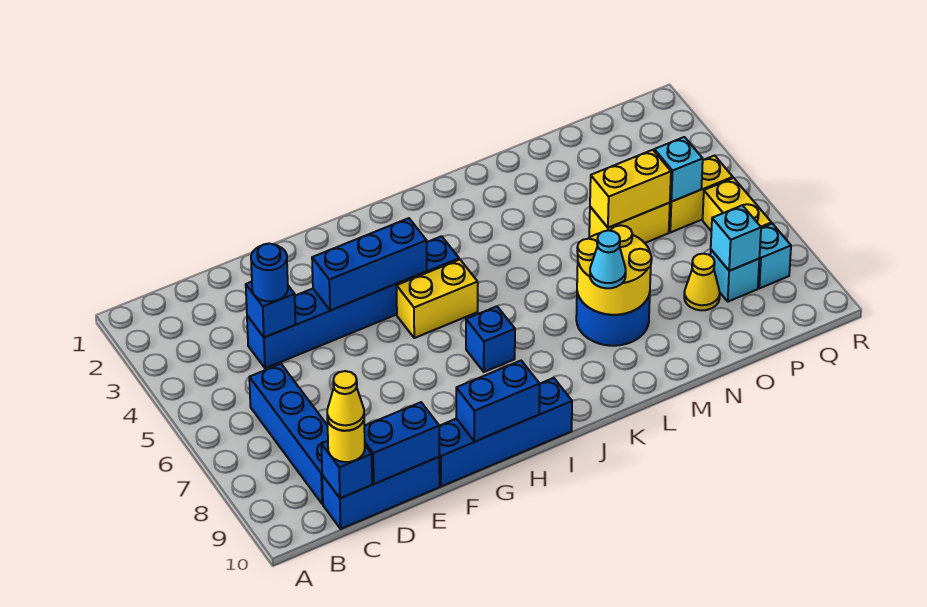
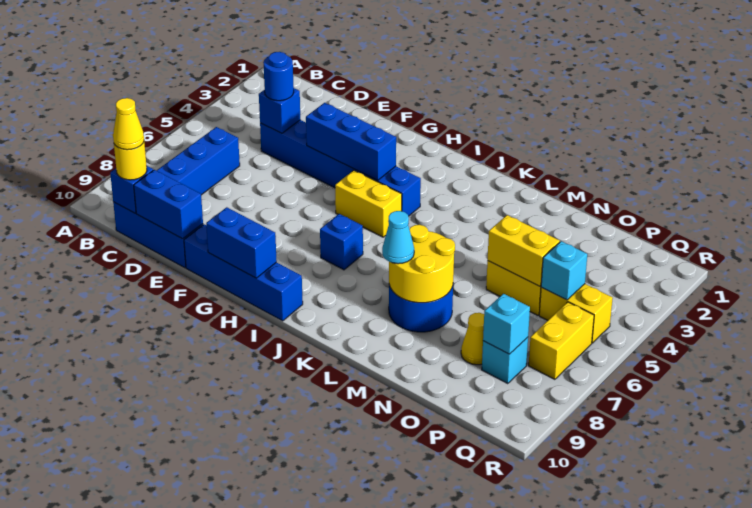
cyan brick Q8 level 1 -> none

